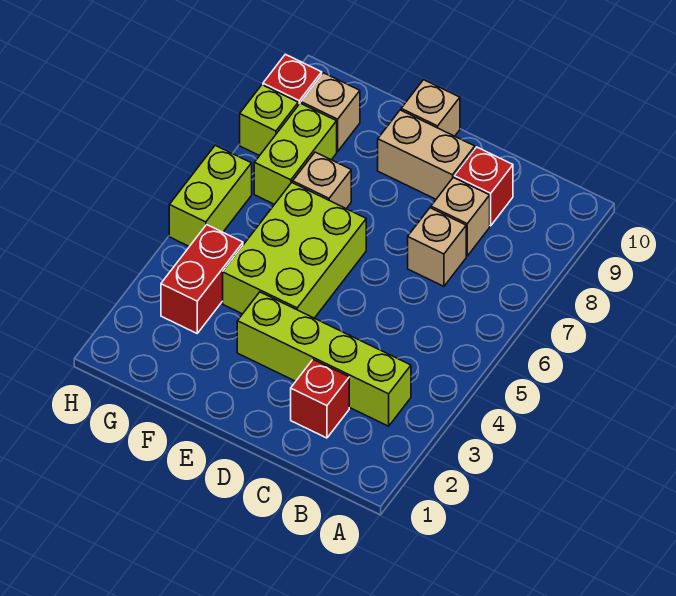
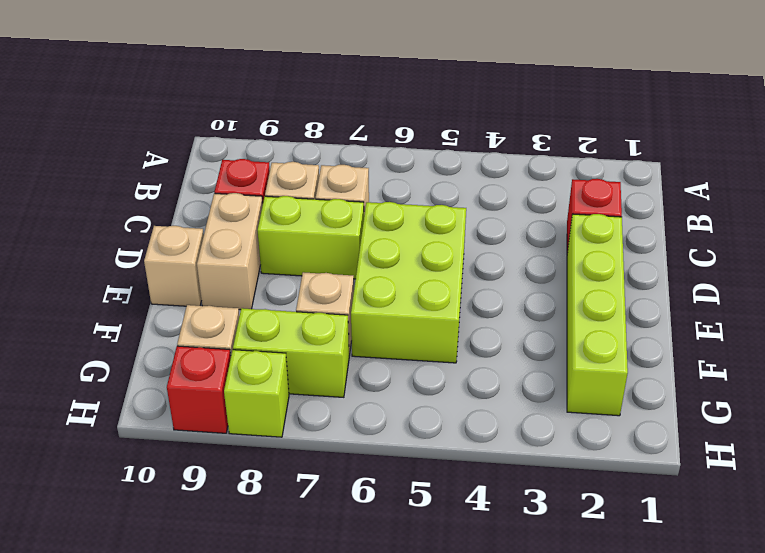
lime brick B3:E3 level 1 -> lime brick D2:G2 level 1
lime brick E4:F6 level 1 -> lime brick D5:F6 level 1
red brick G3:G4 level 1 -> none
lime brick H5:H6 level 1 -> lime brick D7:D8 level 1

